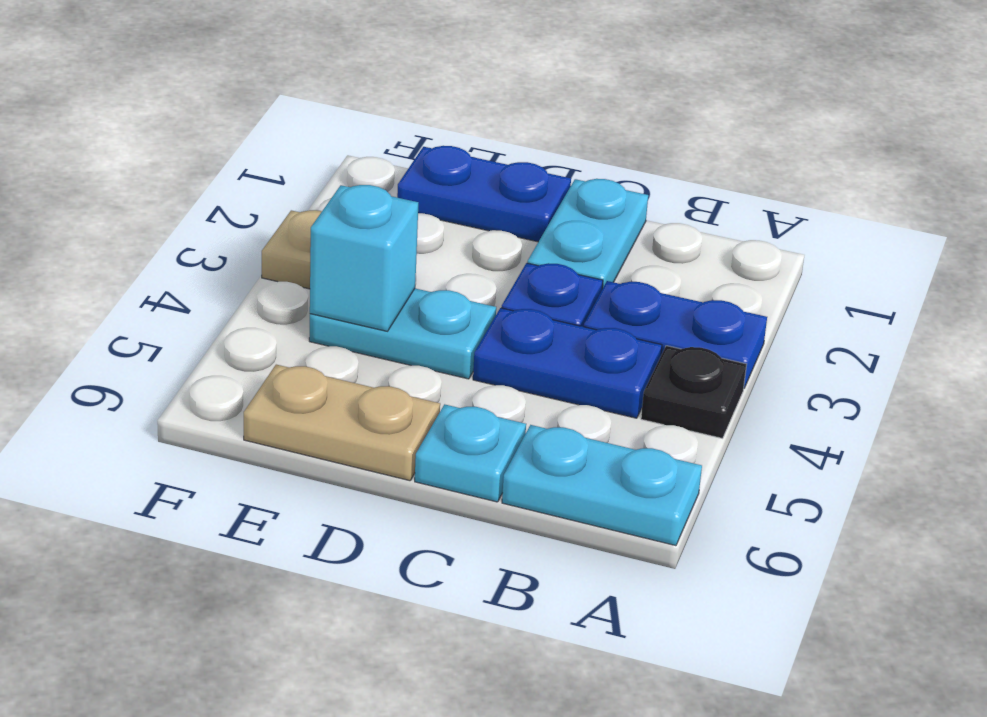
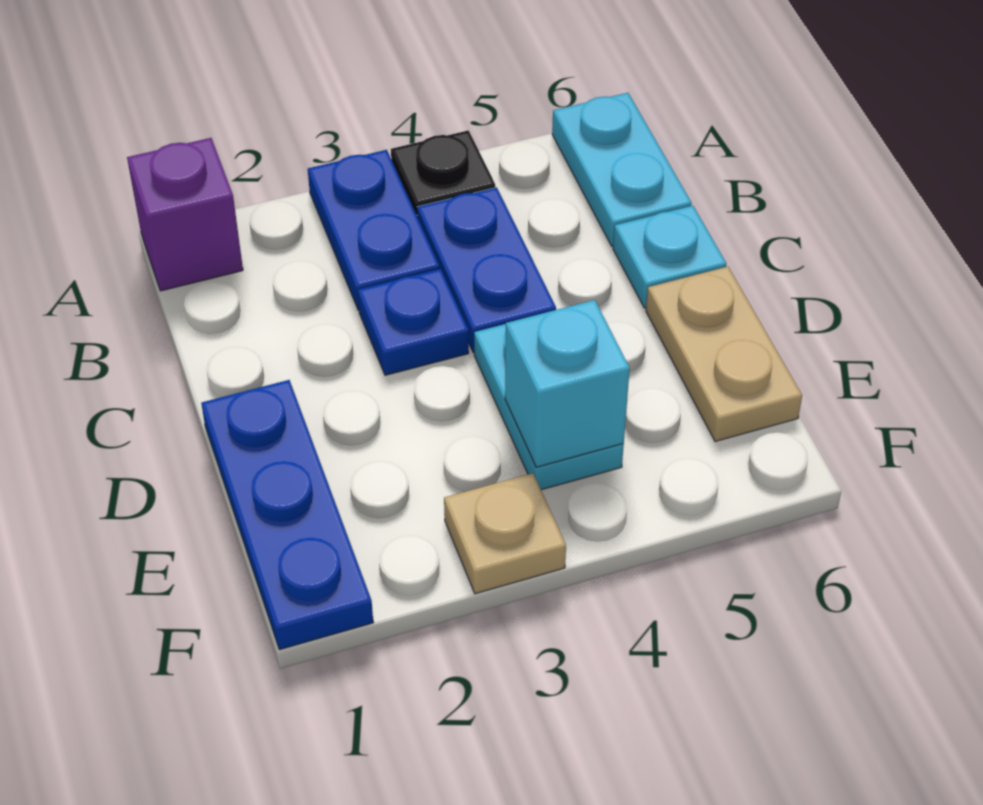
none -> purple brick A1 level 1
cyan plate C1:C2 level 1 -> none
blue plate D1:E1 level 1 -> blue plate D1:F1 level 1

